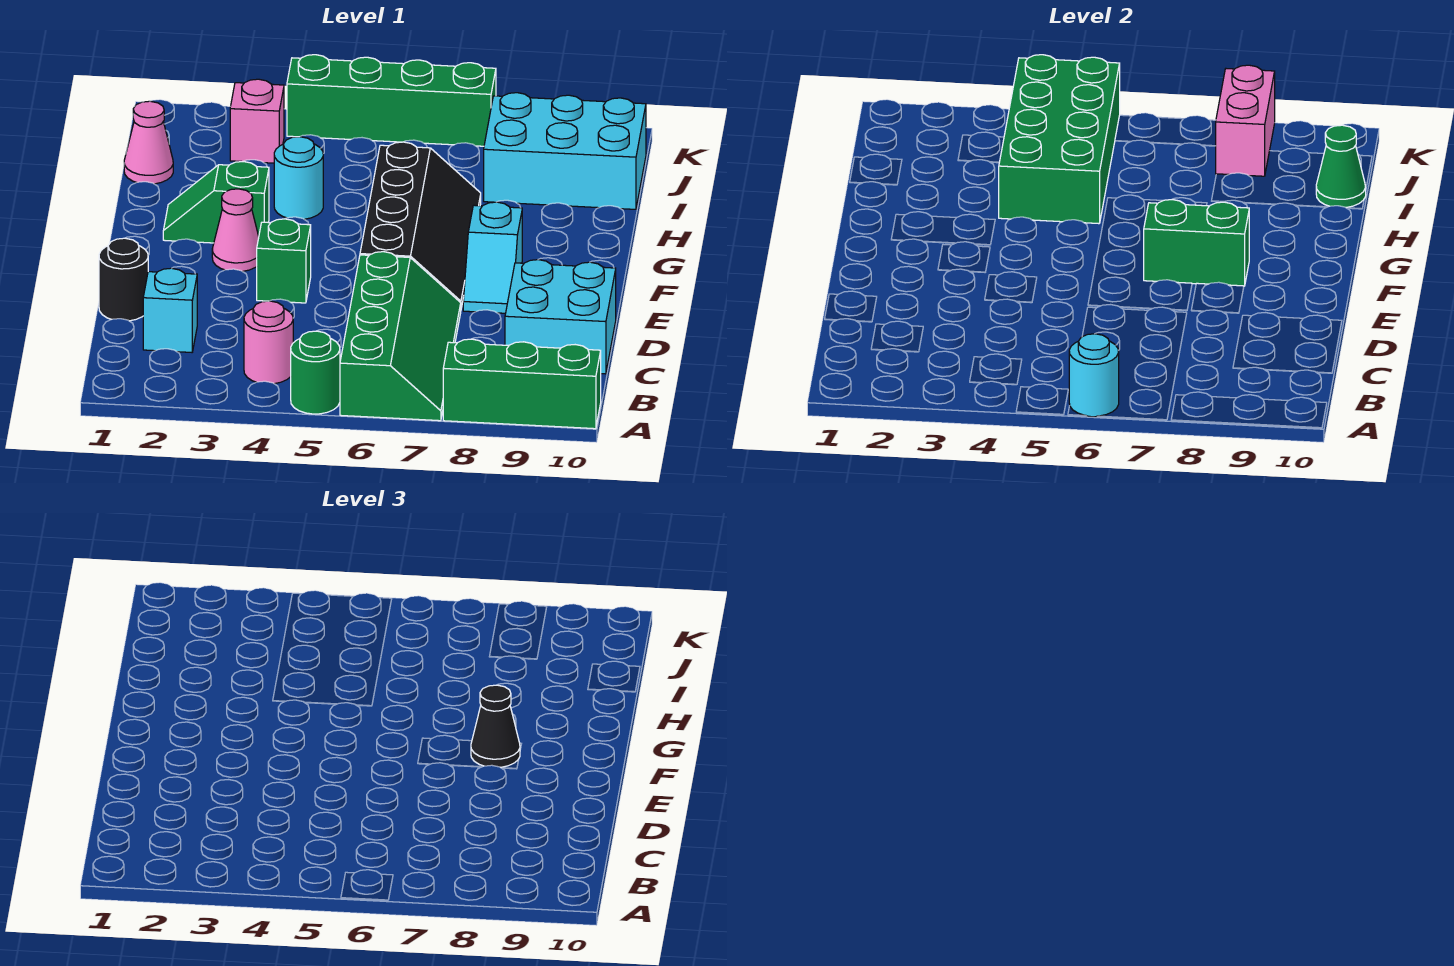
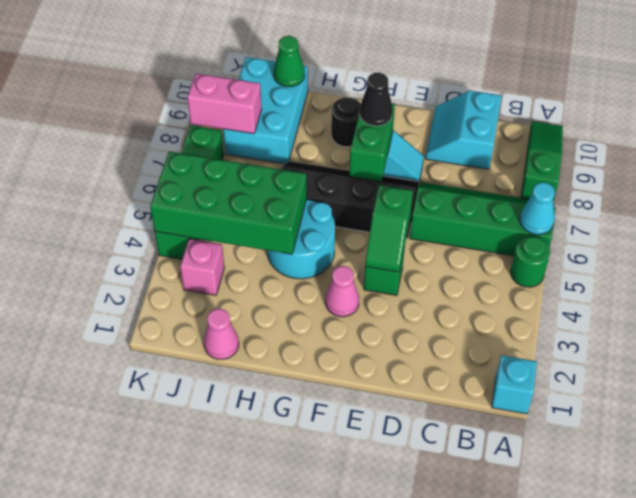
cyan round brick A6 level 2 -> cyan cone A6 level 2
green brick A8:A10 level 1 -> green slope A8:A10 level 1 top 8
pink round brick B4 level 1 -> none
cyan brick C2 level 1 -> cyan brick A1 level 1
cyan brick C9:D10 level 1 -> cyan slope C9:D10 level 1 top C
black round brick D1 level 1 -> black round brick G9 level 1
green slope G2:G3 level 1 top 3 -> green slope E4:E5 level 2 top 5
cyan round brick H4 level 1 -> cyan round brick G4:H5 level 1

